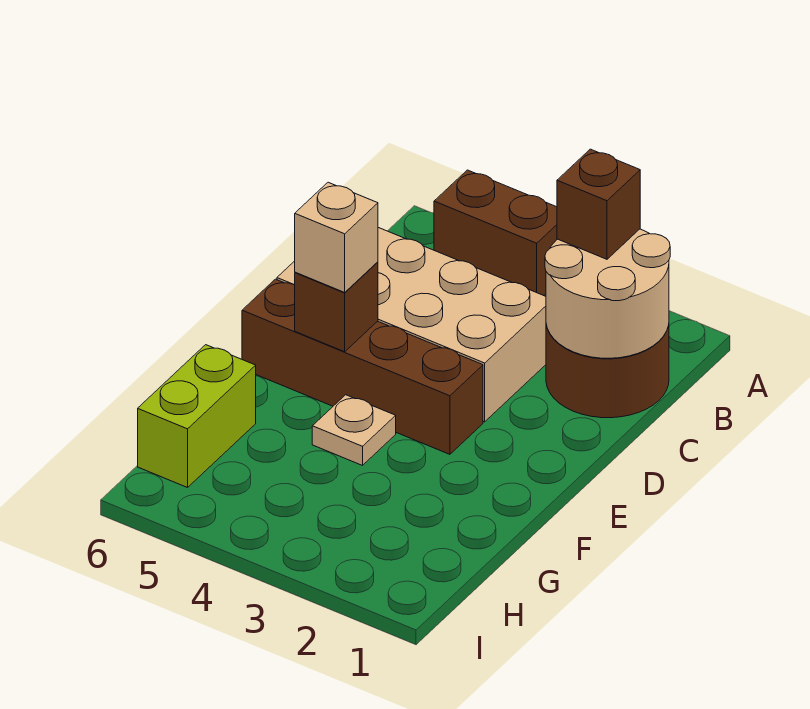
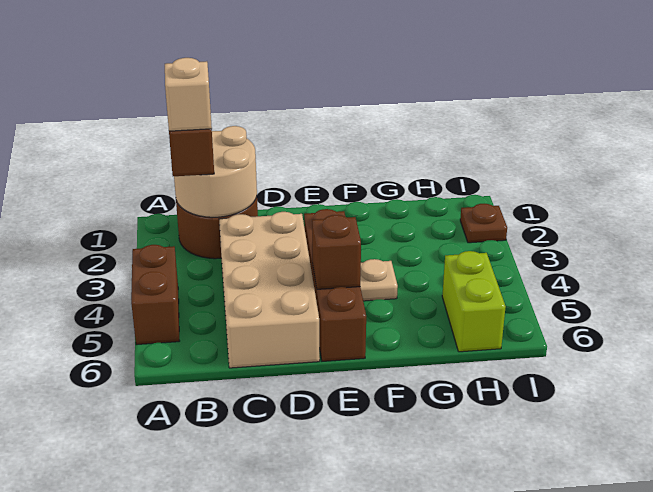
tan brick E5 level 3 -> tan brick B2 level 4
lime brick G6:H6 level 1 -> lime brick H5:H6 level 1
none -> brown plate I2 level 1

